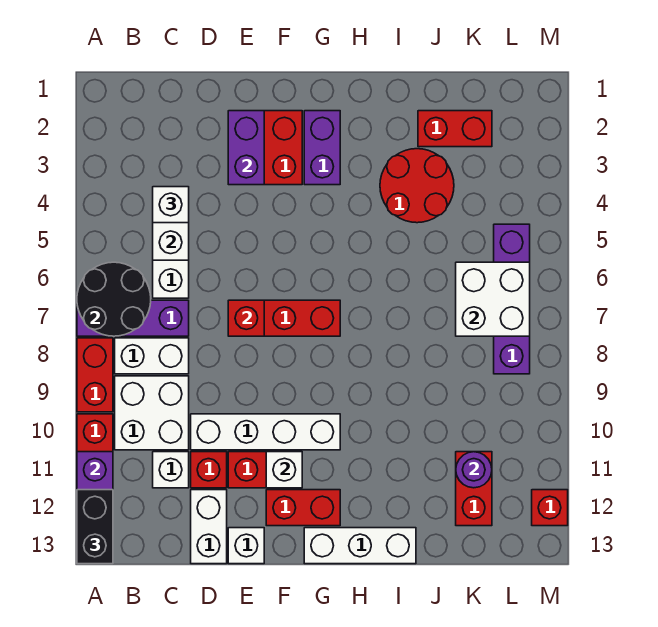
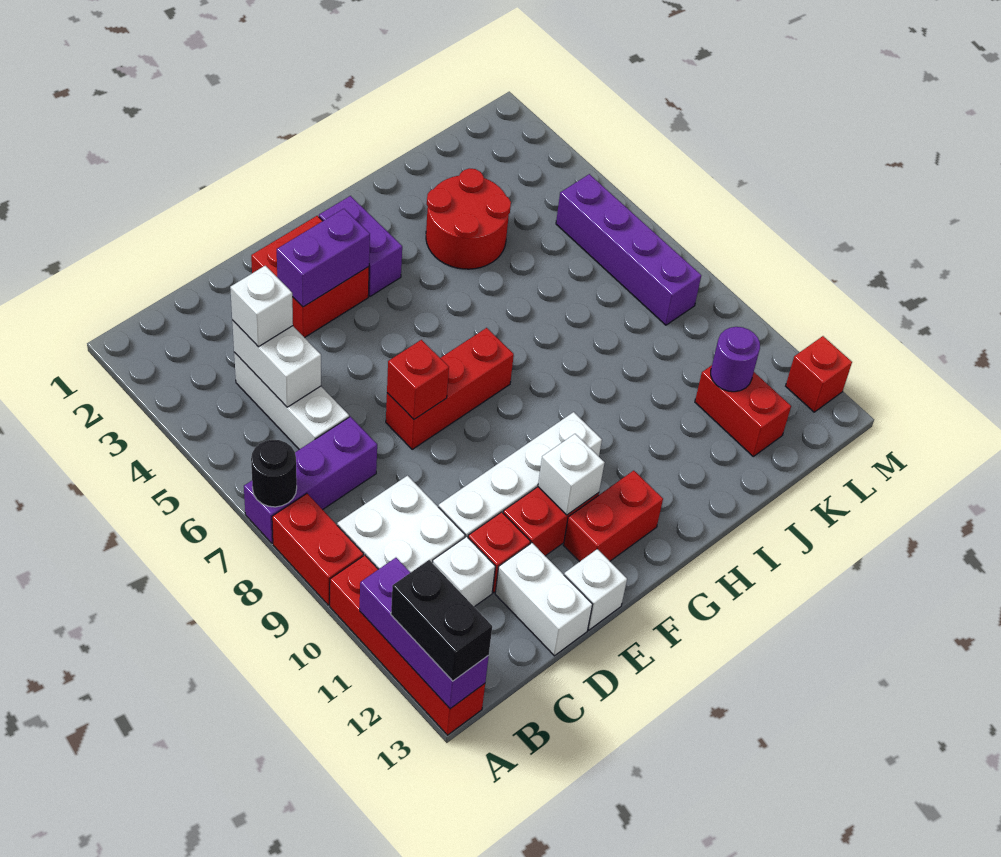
black round brick A6:B7 level 2 -> black round brick A7 level 2
white brick B8:C8 level 1 -> none
purple brick E2:E3 level 2 -> purple brick E3:F3 level 2
white brick G13:I13 level 1 -> none
red brick J2:K2 level 1 -> none
white brick K6:L7 level 2 -> none

